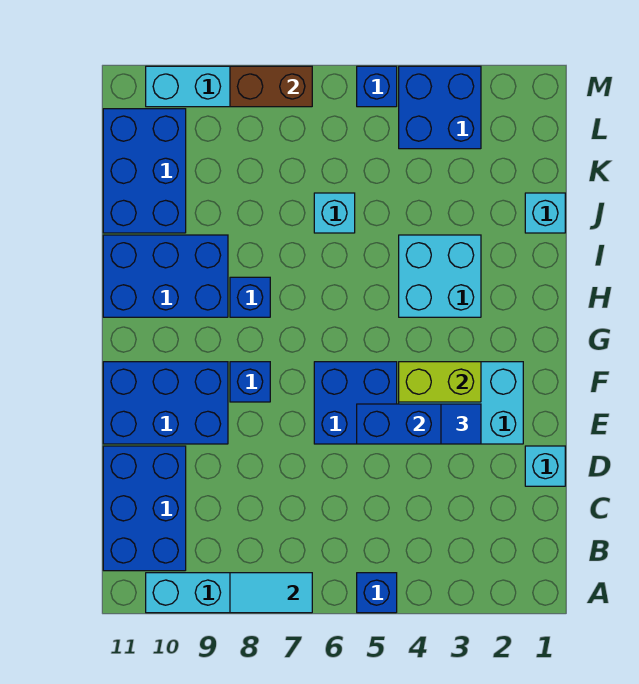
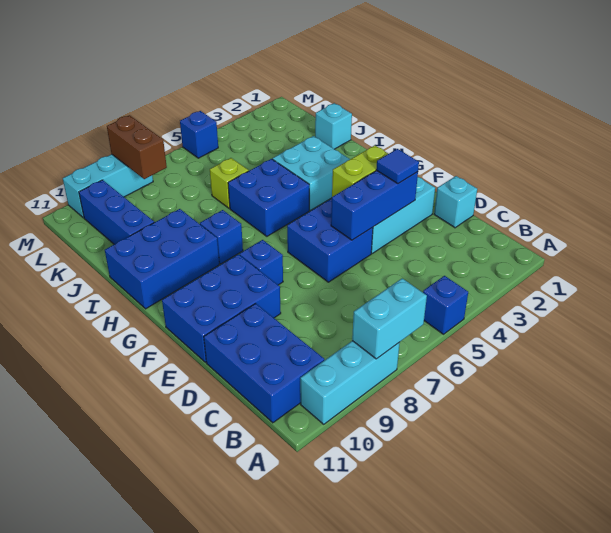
cyan tile A7:A8 level 2 -> cyan brick A7:A8 level 2
cyan brick J6 level 1 -> lime brick J6 level 1
blue brick J10:L11 level 1 -> blue brick J10:L10 level 1
blue brick L3:M4 level 1 -> blue brick H5:I6 level 1
brown brick M7:M8 level 2 -> brown brick L8:M8 level 2

